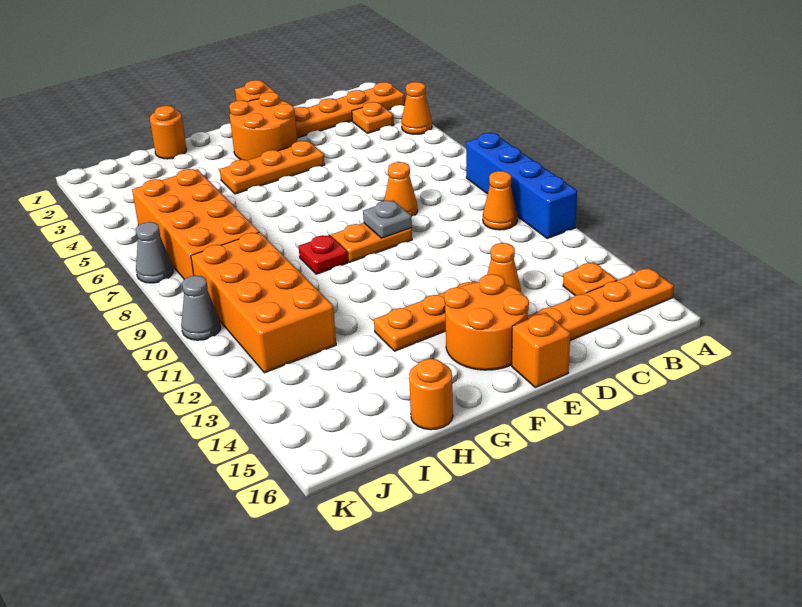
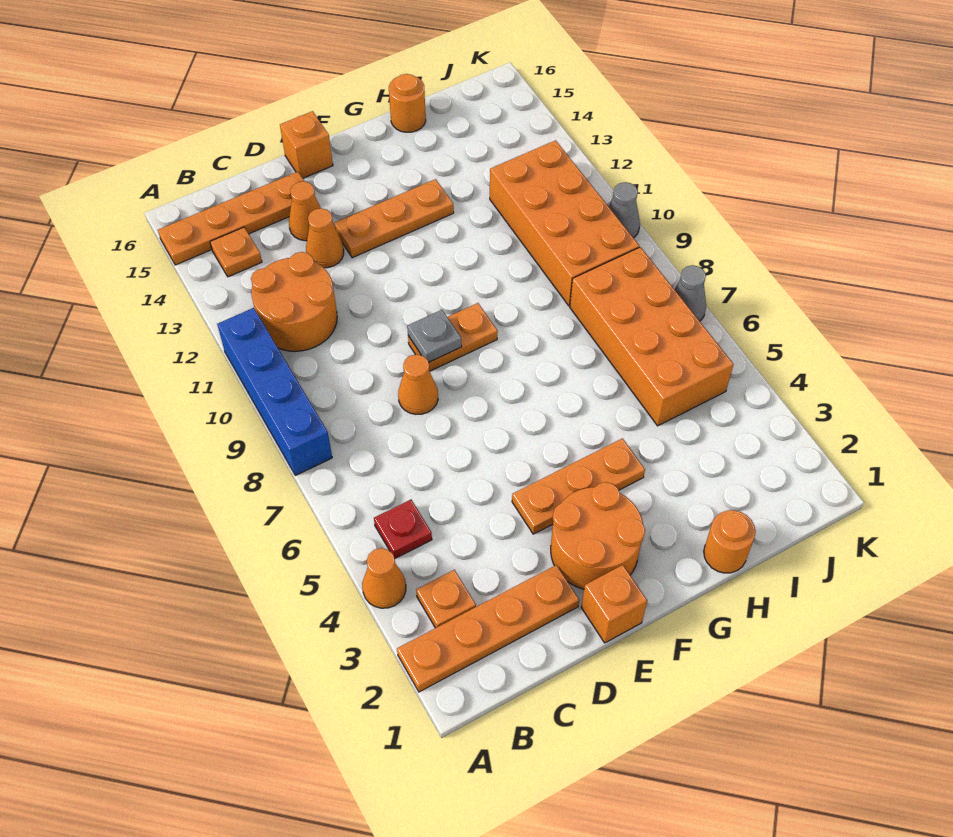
orange cone B10 level 1 -> orange cone D14 level 1
orange round brick E14:F15 level 1 -> orange round brick B11:C12 level 1
red plate G9 level 1 -> red plate B5 level 1

